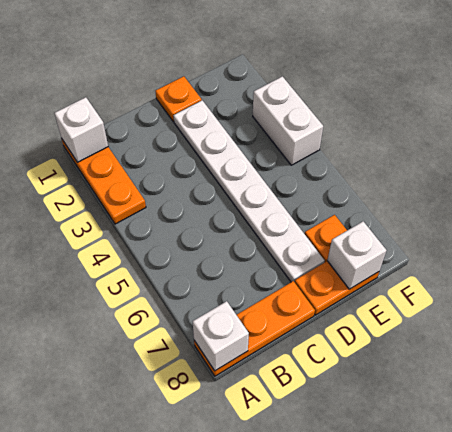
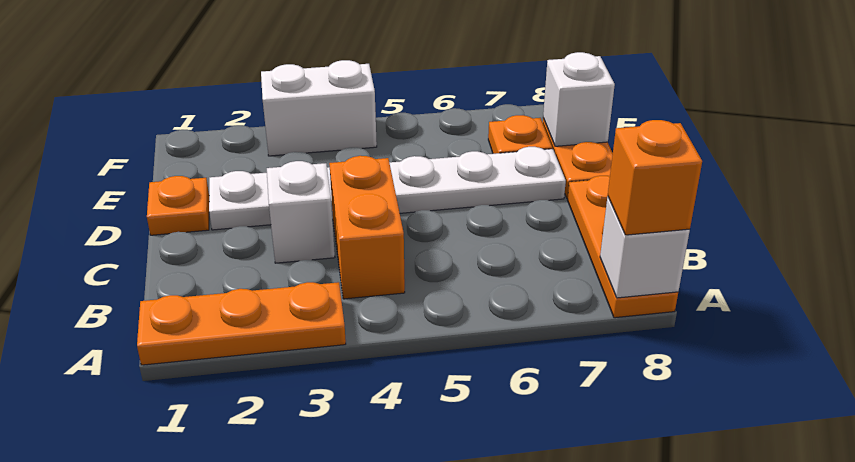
white brick A1 level 2 -> white brick C3 level 1
none -> orange brick A8 level 3
none -> orange brick B4:C4 level 1

